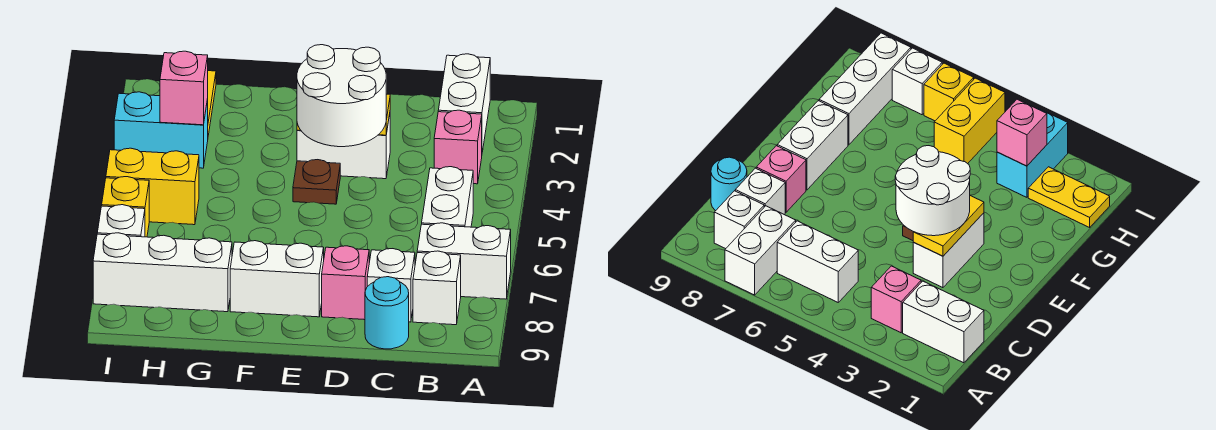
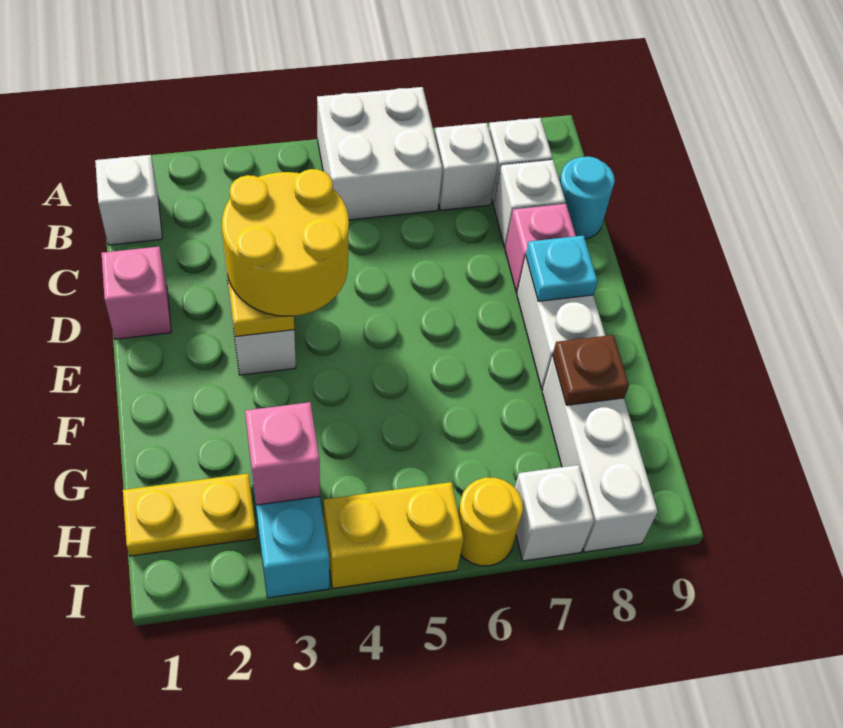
white brick A7:B7 level 1 -> white brick B7 level 1
white brick B1:B2 level 1 -> white brick B1 level 1
pink brick B3 level 1 -> pink brick D1 level 1
white brick B5:B6 level 1 -> white brick A5:B6 level 1
white round brick D3:E4 level 3 -> yellow round brick D3:E4 level 3
brown plate E4 level 1 -> brown plate G8 level 2
none -> cyan plate E8 level 2
yellow brick H5:I5 level 1 -> yellow brick I4:I5 level 1
yellow brick I6 level 1 -> yellow round brick I6 level 1

